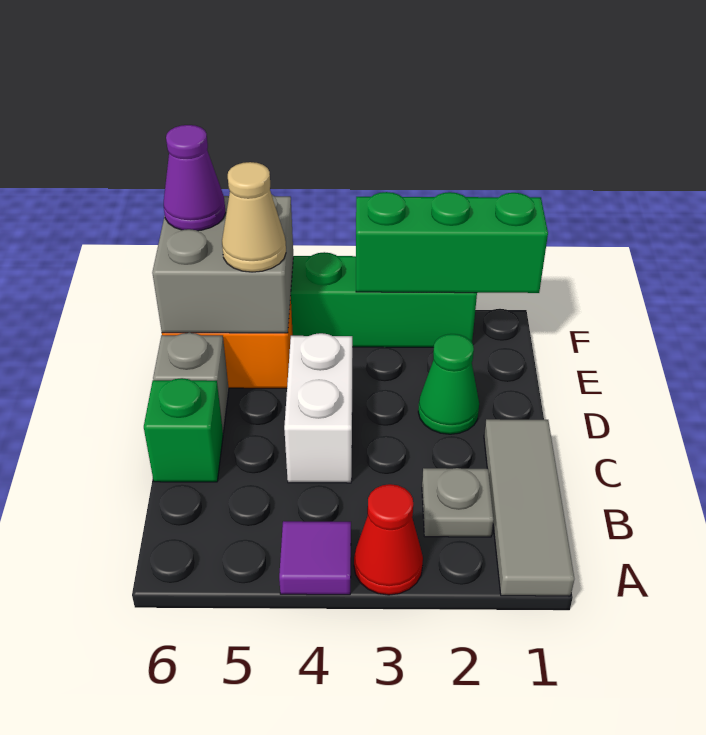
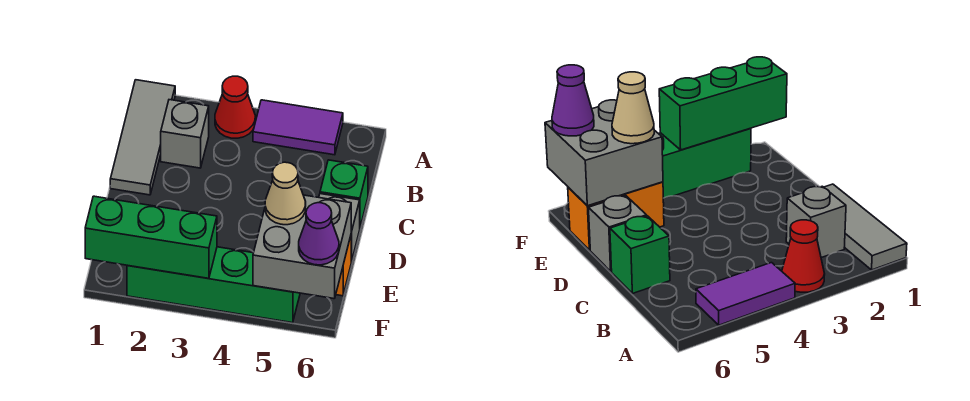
purple tile A4 level 1 -> purple tile A4:A5 level 1
grey plate B2 level 1 -> grey brick B2 level 1
white brick C4:D4 level 1 -> none
green cone D2 level 1 -> none

